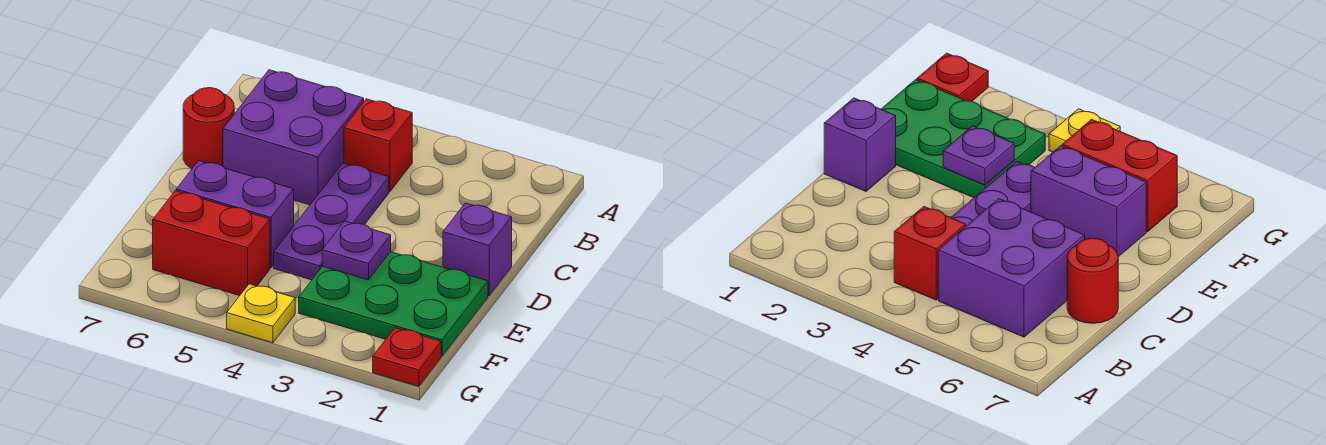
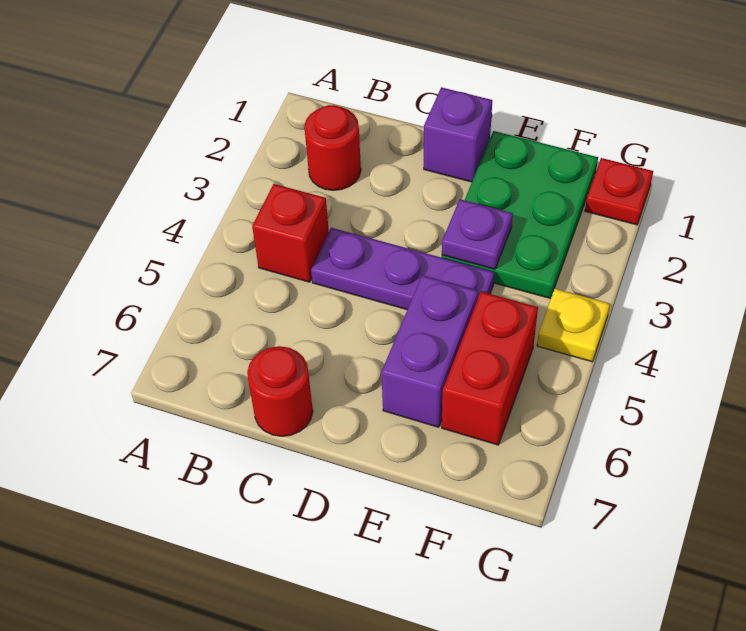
none -> red round brick B2 level 1
purple brick B5:C6 level 1 -> none

